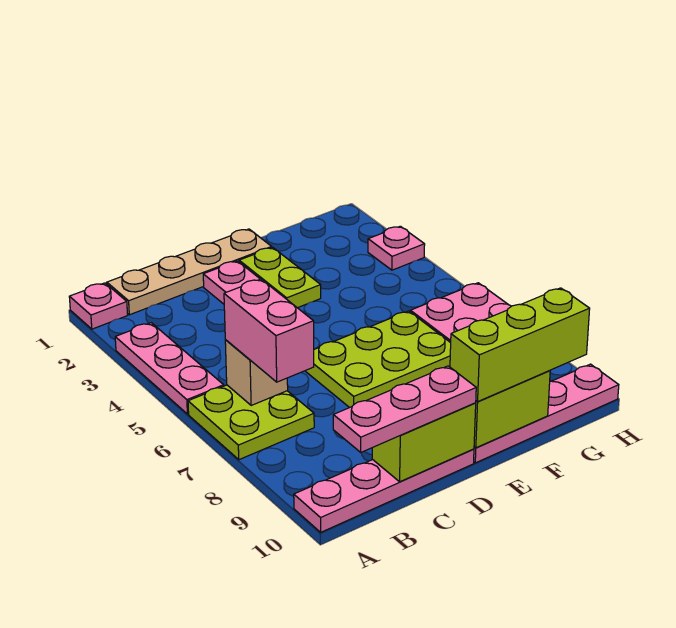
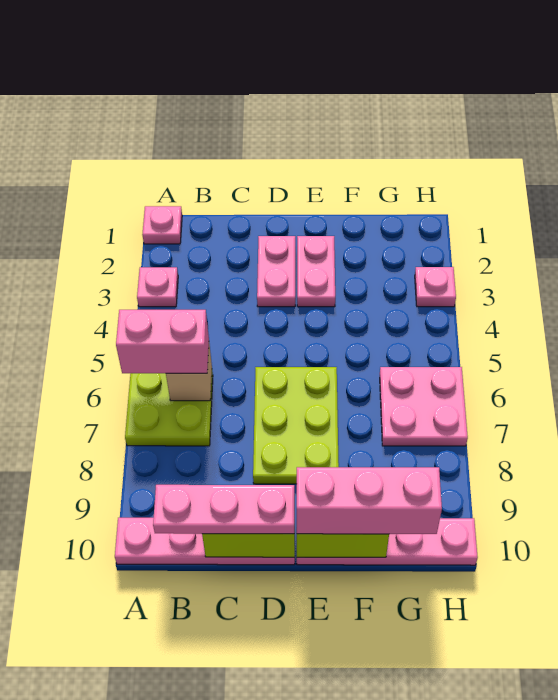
pink plate A3:A5 level 1 -> pink plate A3 level 1
tan plate B1:E1 level 1 -> none
pink brick B6:B7 level 3 -> pink brick A6:B6 level 3
lime plate D6:F7 level 1 -> lime plate D6:E8 level 1
lime plate E2:E3 level 1 -> pink plate E2:E3 level 1
lime brick E10:G10 level 3 -> pink brick E10:G10 level 3

